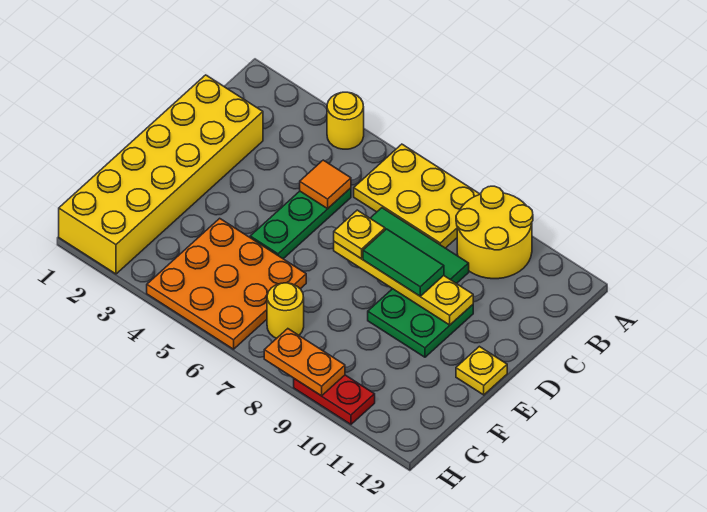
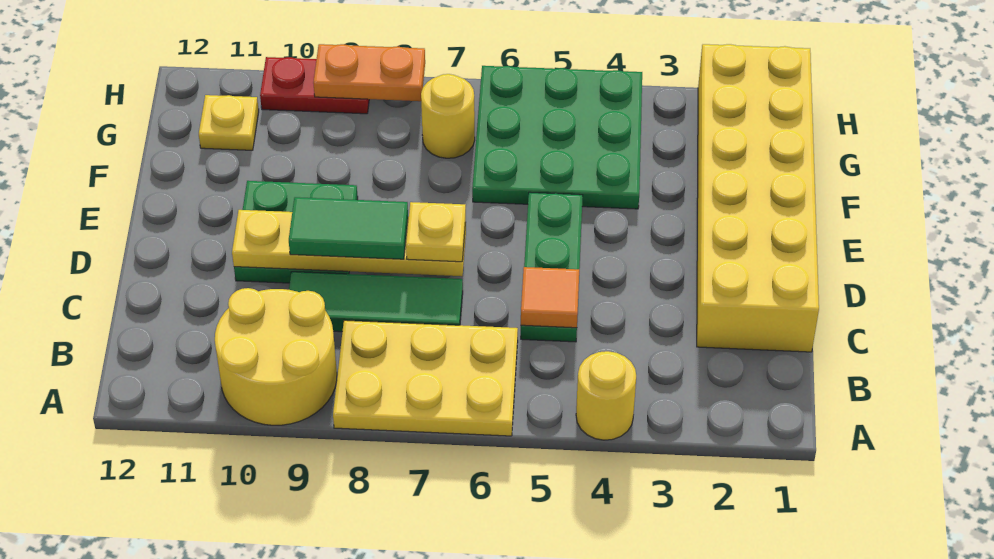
yellow plate E12 level 1 -> yellow plate G11 level 1
orange plate F4:H6 level 1 -> green plate F4:H6 level 1

